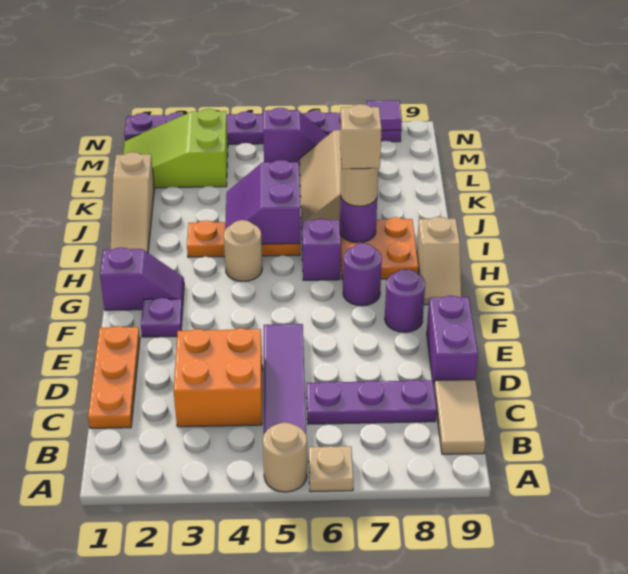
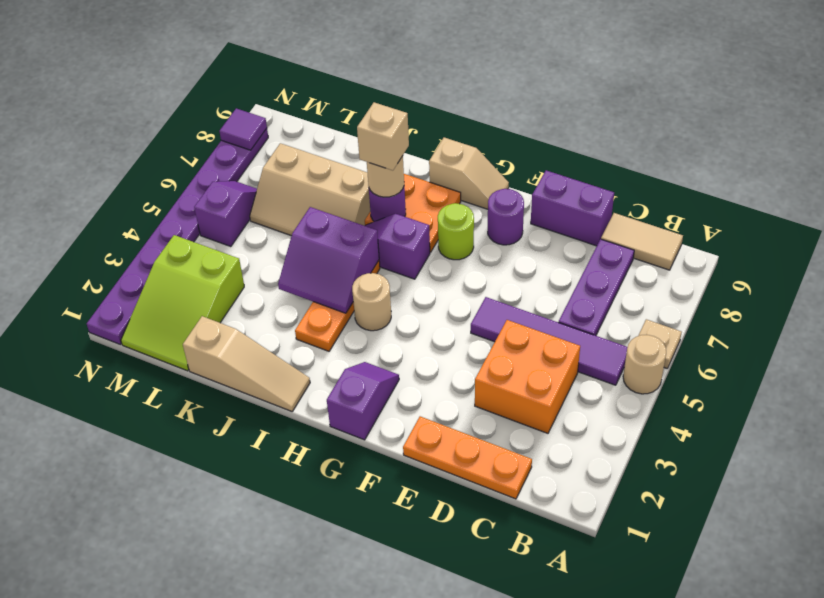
purple plate F2 level 1 -> none
purple round brick G7 level 1 -> lime round brick G7 level 1

